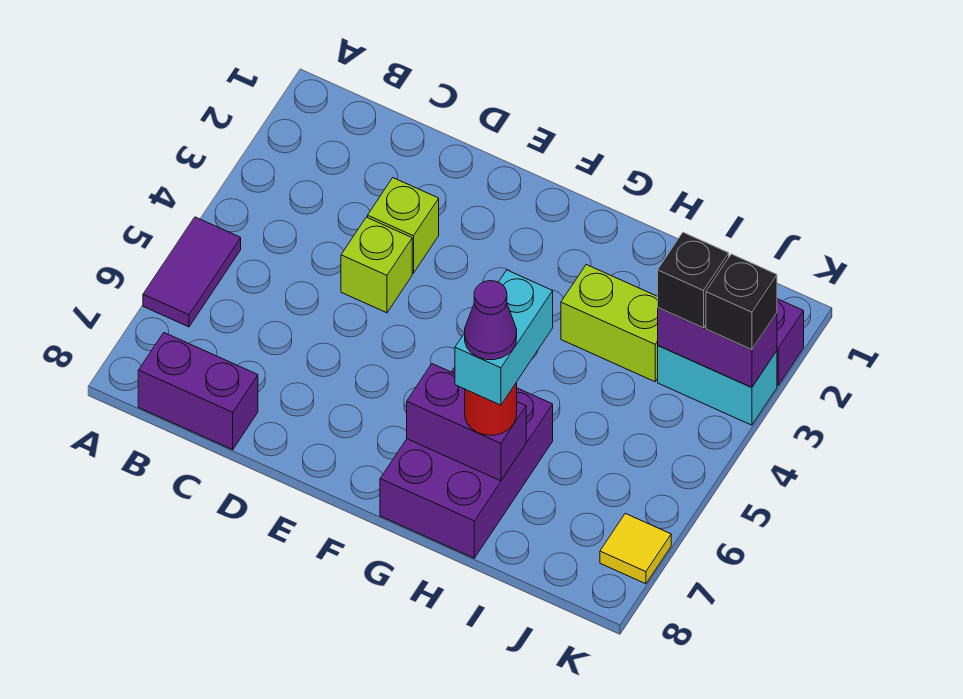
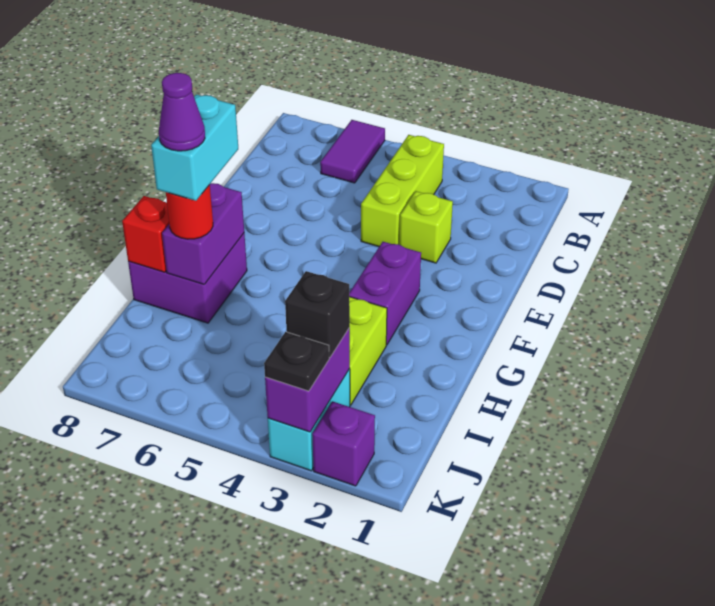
purple tile A5:A6 level 1 -> purple tile A6:B6 level 1
purple brick B8:C8 level 1 -> purple brick F3:G3 level 1
lime brick D4 level 1 -> lime brick B4:D4 level 1
purple brick G6:H8 level 1 -> purple brick G7:H8 level 1
cyan brick H6:H7 level 4 -> cyan brick G7:H7 level 4
none -> red brick H8 level 2
black brick K3 level 3 -> black plate K3 level 3
yellow tile K7 level 1 -> none

